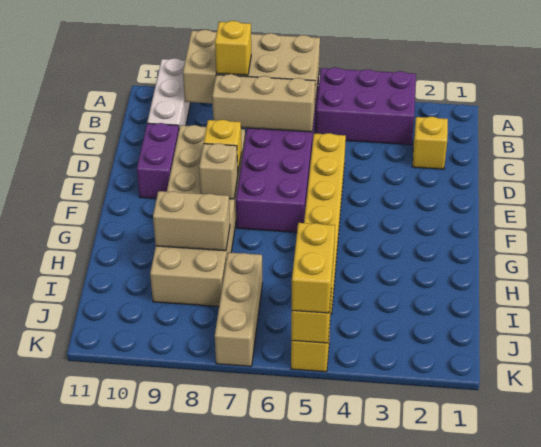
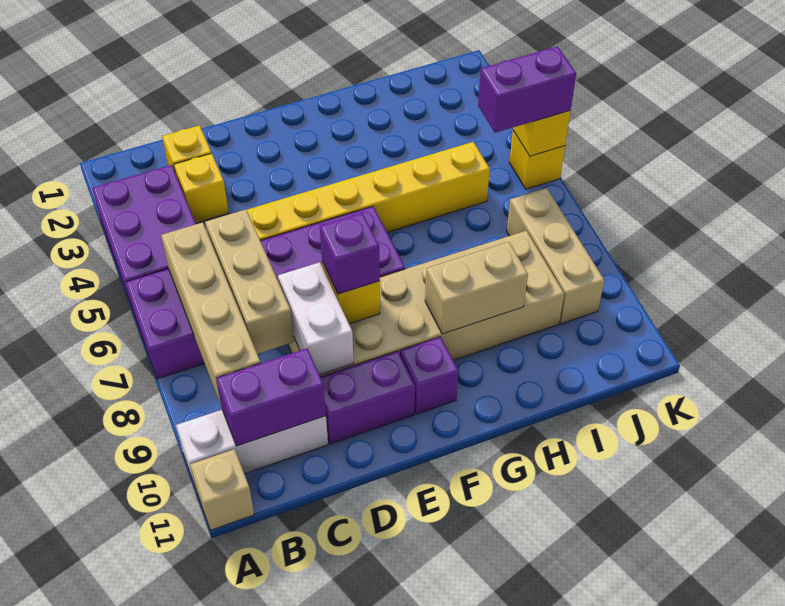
tan brick A6:B9 level 2 -> tan brick B6:B9 level 2
yellow brick B8 level 3 -> yellow brick C3 level 1
none -> purple brick B10:C10 level 2
none -> white brick D8:D9 level 2
none -> purple brick E8 level 3
tan brick F8 level 2 -> tan brick A11 level 1
none -> purple brick F10 level 1
tan brick H8:H9 level 2 -> tan brick G9:H9 level 2
tan brick I7:K7 level 1 -> tan brick J7:J9 level 1
yellow brick J5:K5 level 3 -> purple brick J5:K5 level 3

